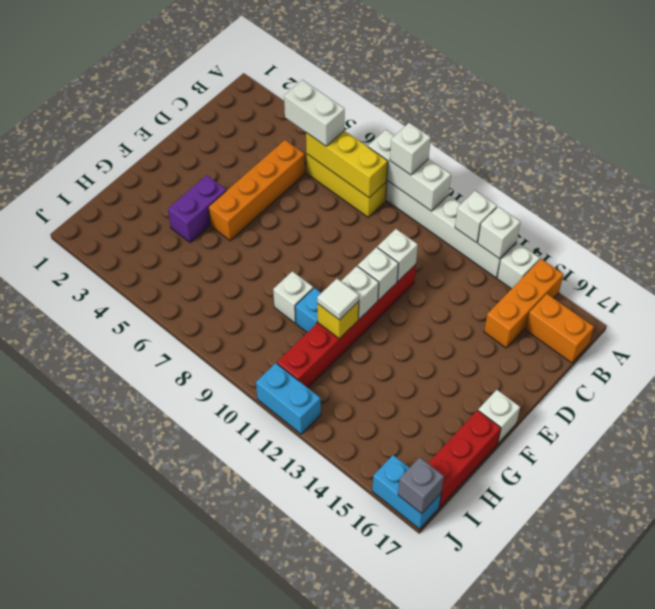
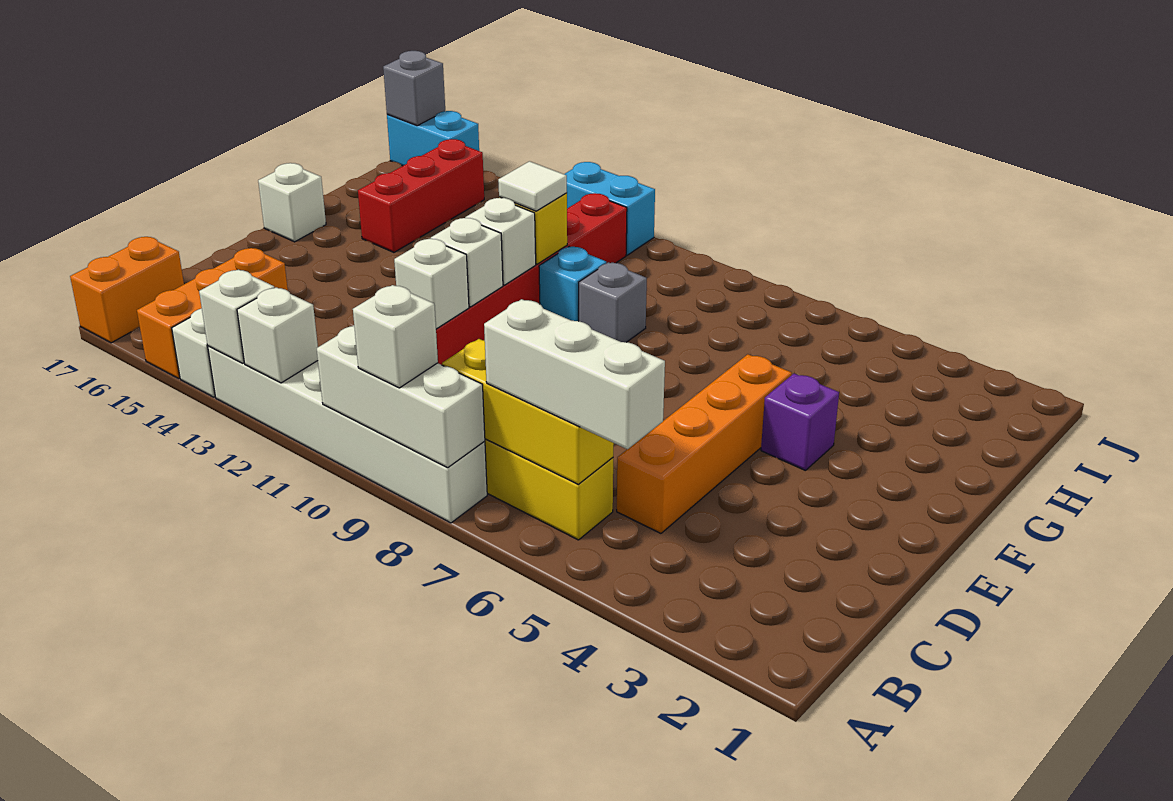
white brick B5:B6 level 3 -> white brick B5:B7 level 3
orange brick B16:B17 level 1 -> orange brick A17:B17 level 1
purple brick F4:G4 level 1 -> purple brick F4 level 1
white brick G9 level 1 -> grey brick G9 level 1
red brick G17:I17 level 1 -> red brick G15:I15 level 1

